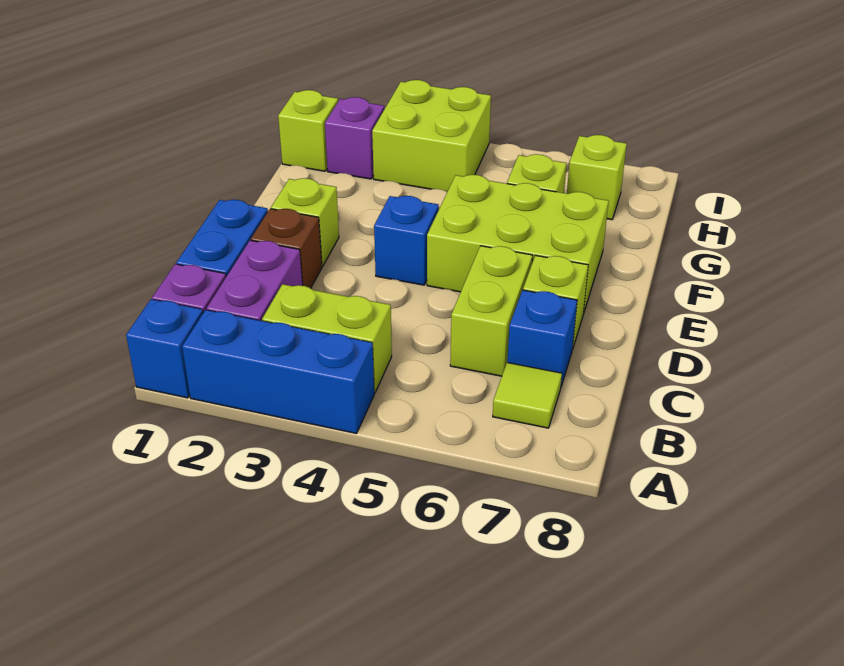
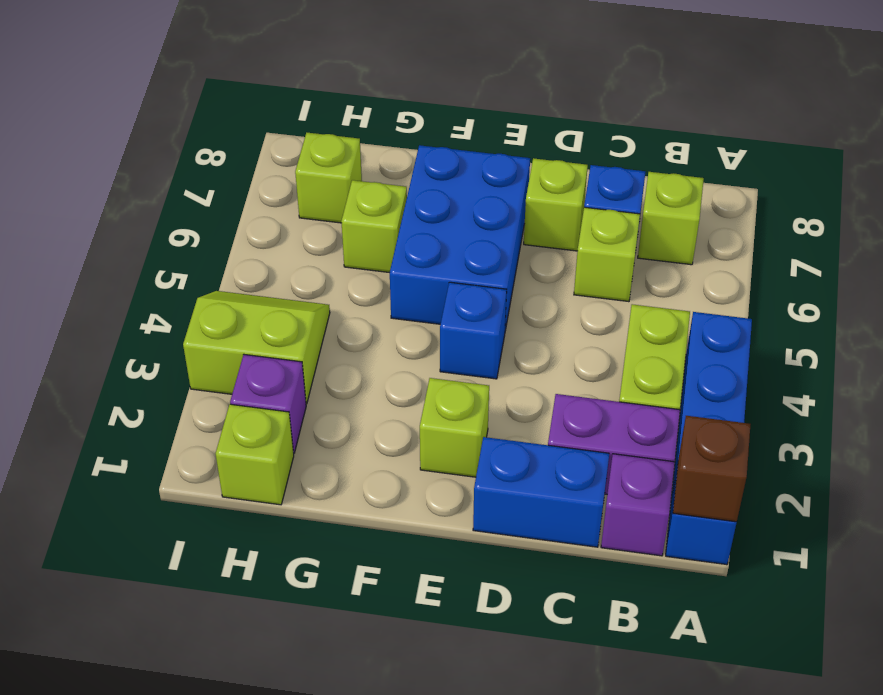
lime tile B7 level 1 -> lime brick B7 level 1
lime brick C6:D6 level 1 -> lime brick C6 level 1
brown brick D2 level 1 -> brown brick A1 level 2
lime brick E5:F7 level 1 -> blue brick E5:F7 level 1
lime brick H3:I4 level 1 -> lime slope H3:I4 level 1 top 3

